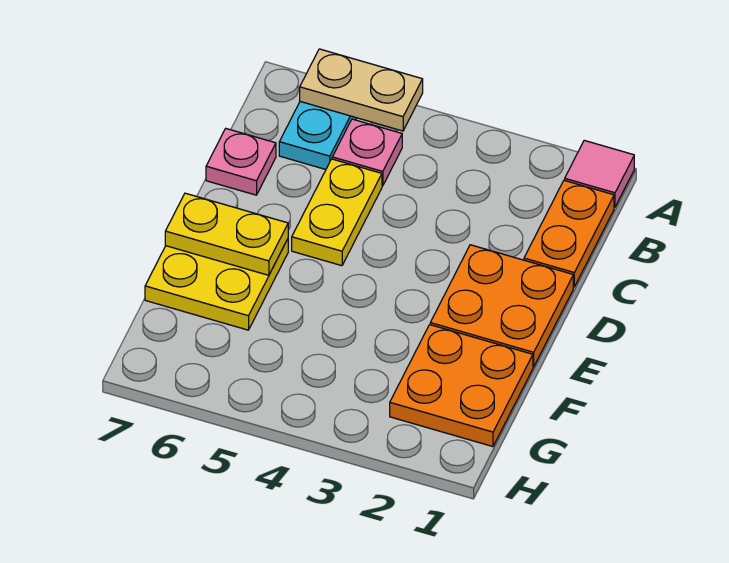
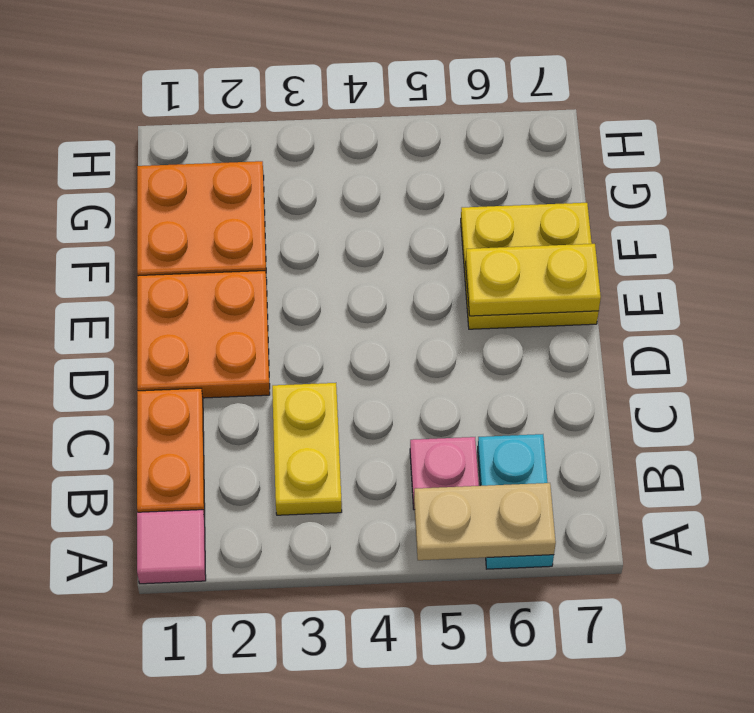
yellow plate C5:D5 level 1 -> yellow plate B3:C3 level 1
pink plate C7 level 1 -> none

